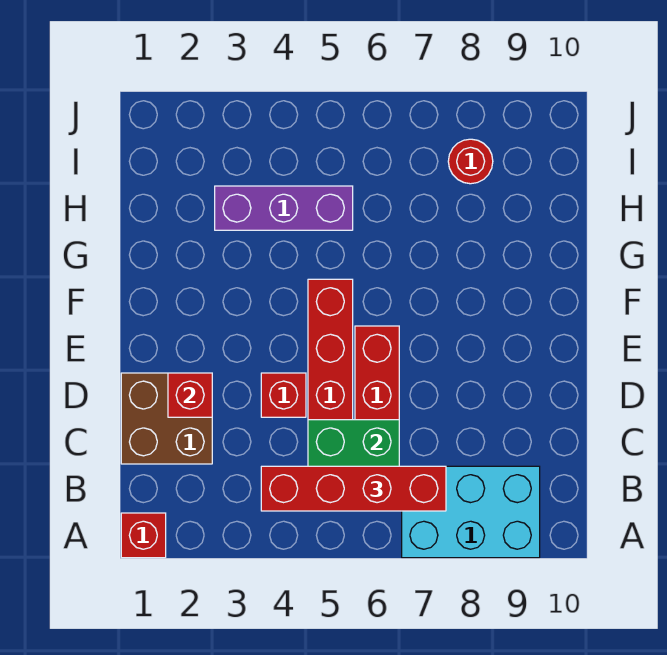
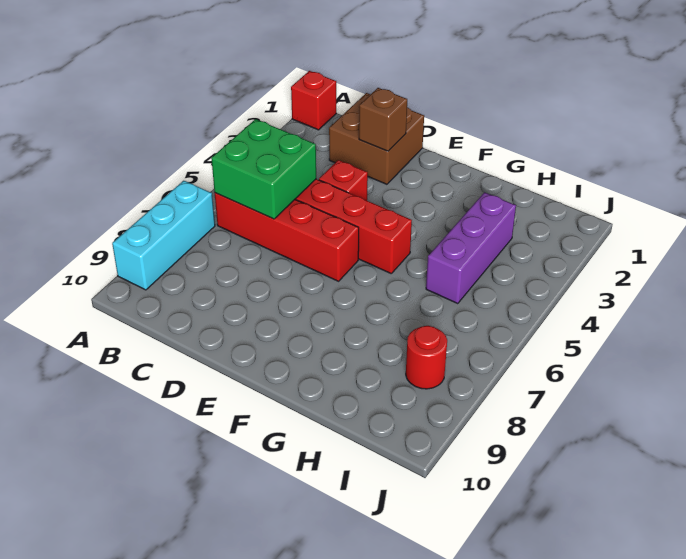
cyan brick A7:B9 level 1 -> cyan brick A7:A9 level 1
red brick B4:B7 level 3 -> none
red brick D2 level 2 -> brown brick D2 level 2

